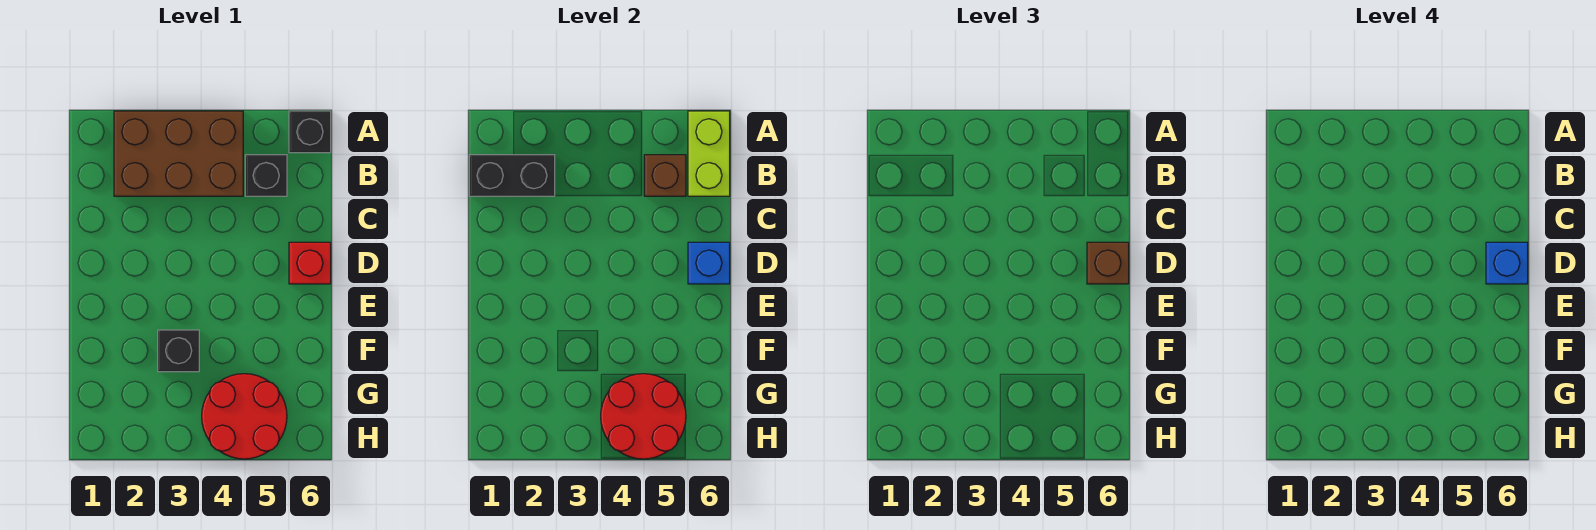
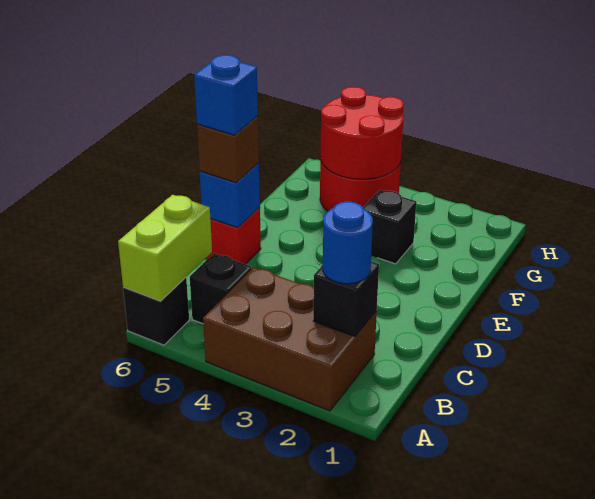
black brick B1:B2 level 2 -> black brick B2 level 2
none -> blue round brick B2 level 3
brown brick B5 level 2 -> none

